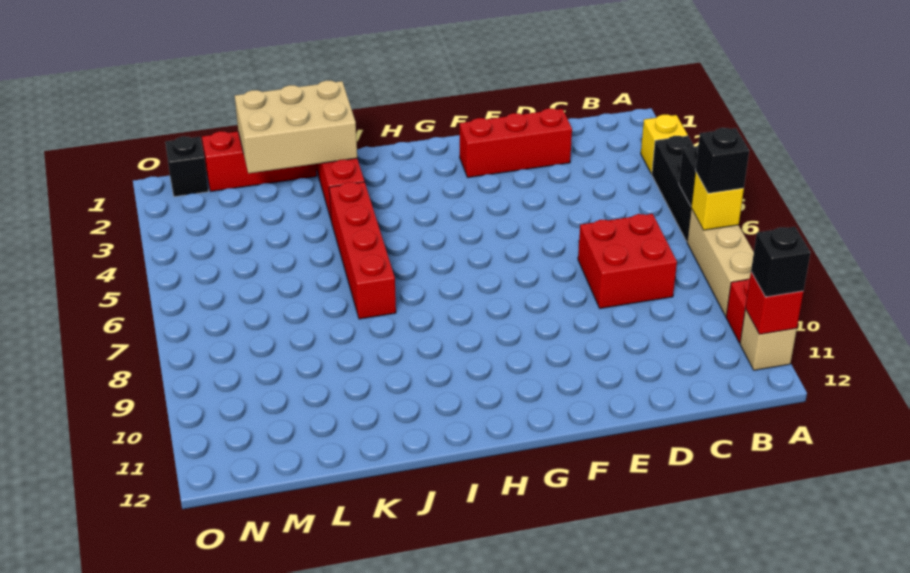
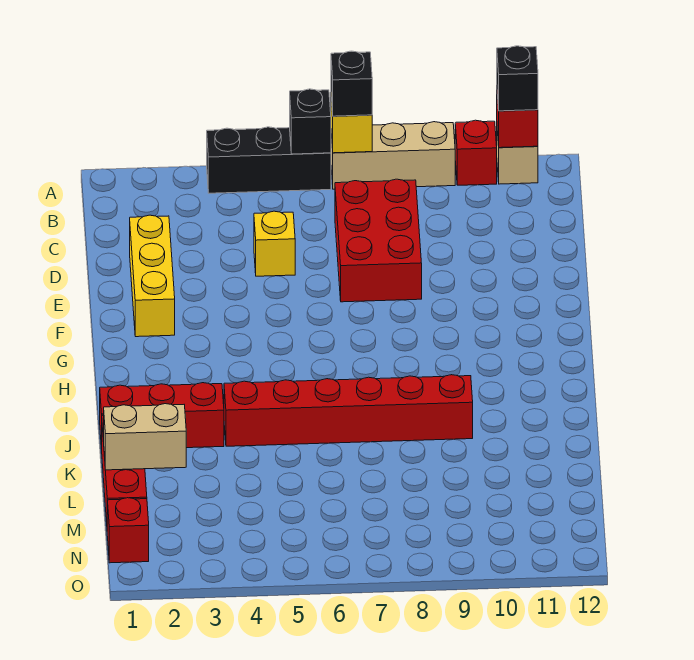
yellow brick A3 level 1 -> yellow brick D5 level 1
red brick C7:D8 level 1 -> red brick C7:E8 level 1
red brick D2:F2 level 1 -> yellow brick D2:F2 level 1
tan brick J1:L2 level 2 -> tan brick L1:L2 level 2
red brick J4:J7 level 1 -> red brick J4:J9 level 1
black brick N1 level 1 -> red brick N1 level 1

